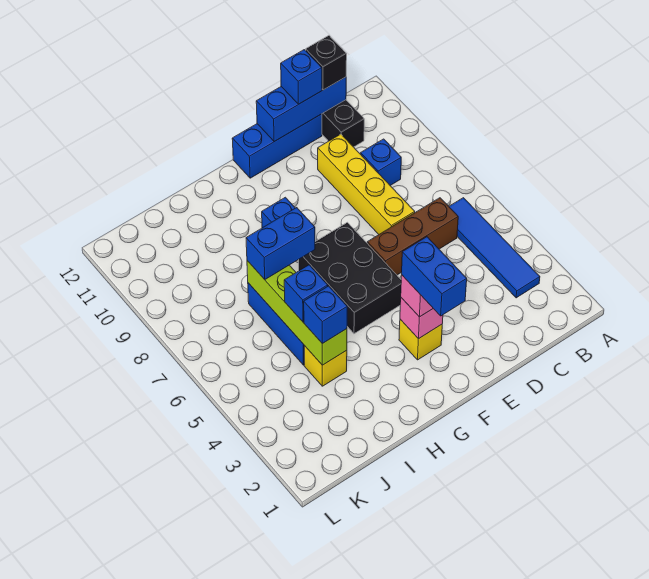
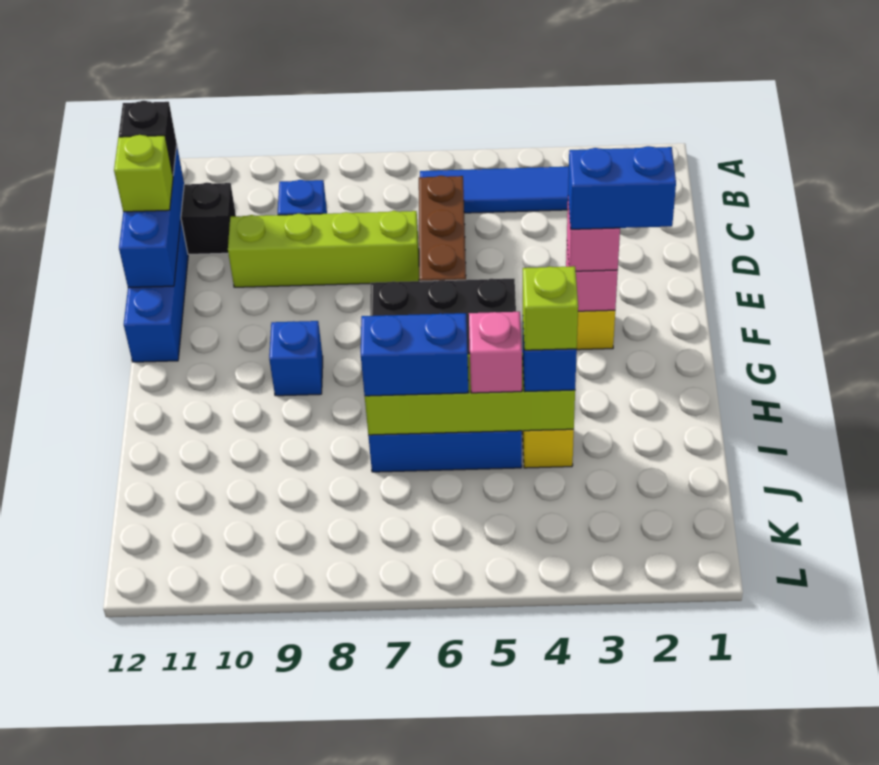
yellow brick D7:D10 level 1 -> lime brick D7:D10 level 1
blue brick D12 level 3 -> lime brick D12 level 3
blue brick H7:I7 level 3 -> blue brick I6:I7 level 3
none -> lime brick I4 level 4
blue brick I5 level 3 -> pink brick I5 level 3

